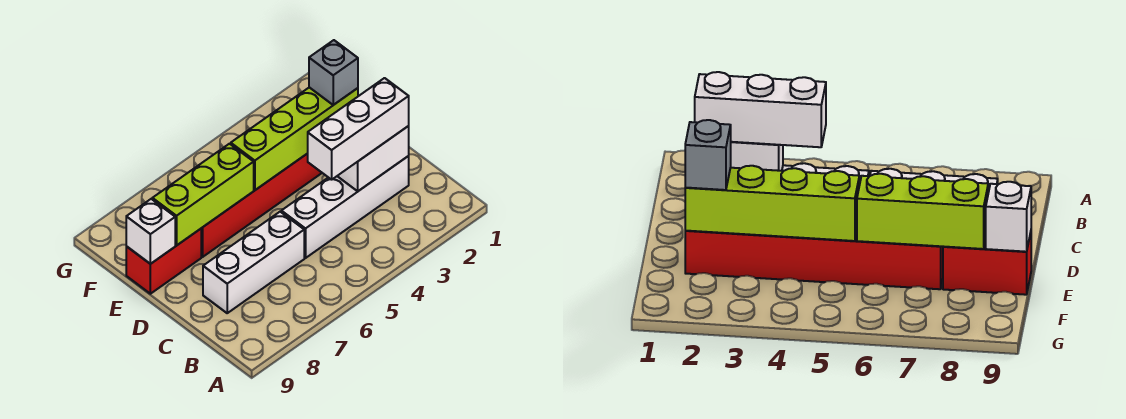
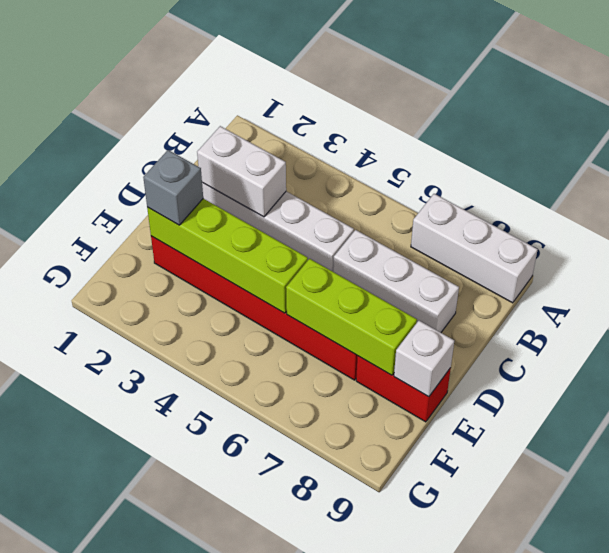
white brick C2:C4 level 3 -> white brick A7:A9 level 1

